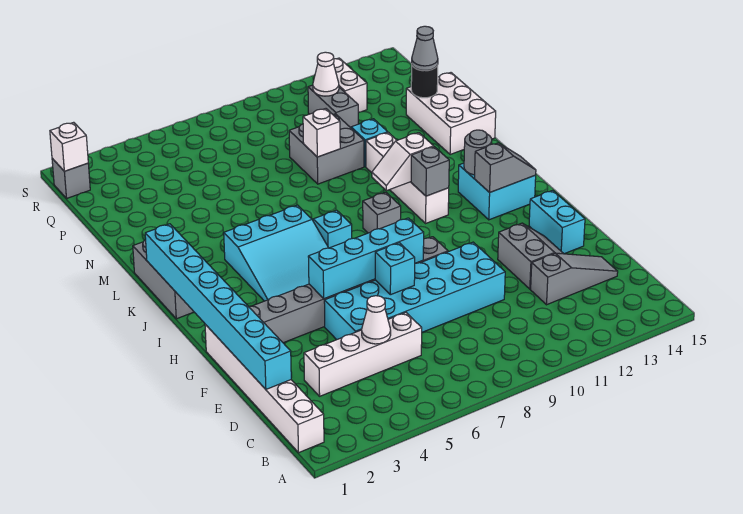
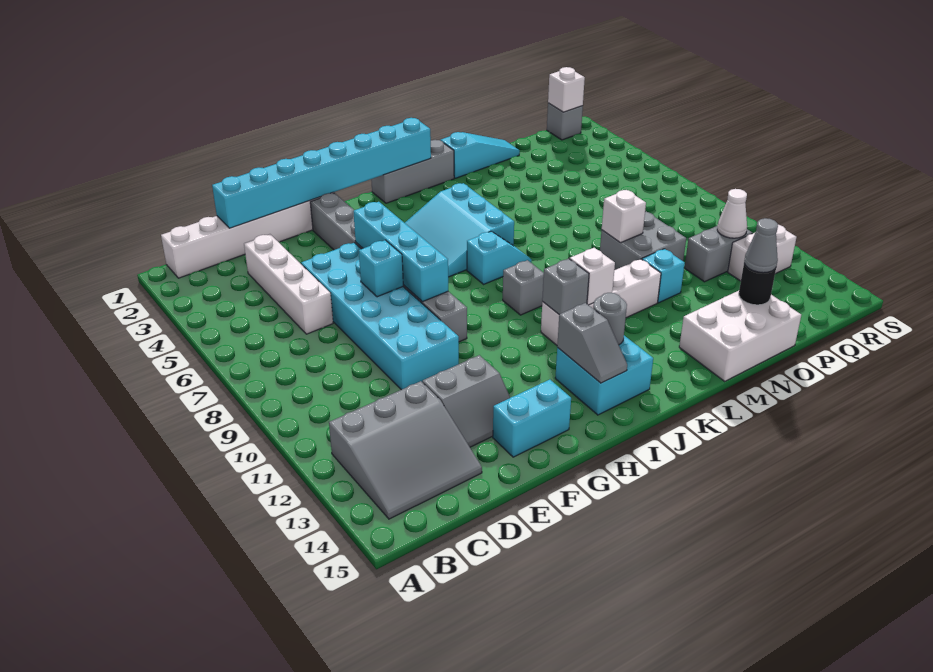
white cone D5 level 2 -> none
grey slope D12:D14 level 1 top 12 -> grey slope B12:D14 level 1 top 12
none -> cyan slope M1:O1 level 1 top M

